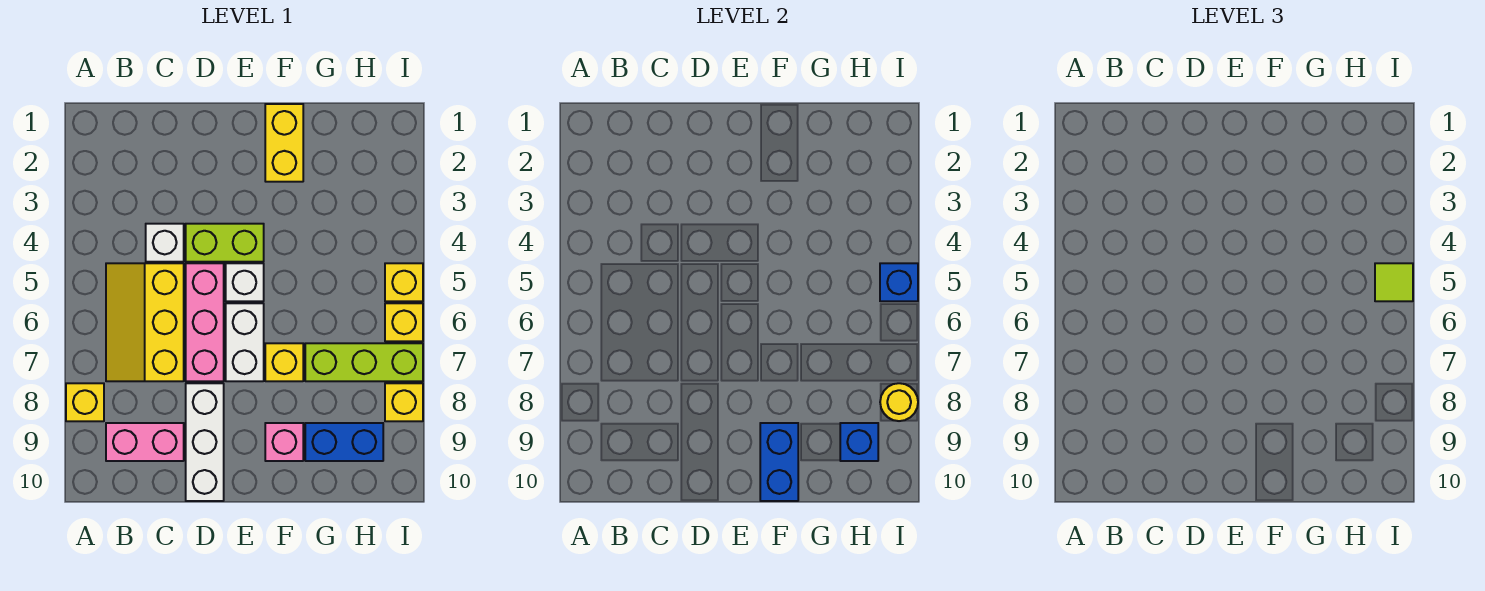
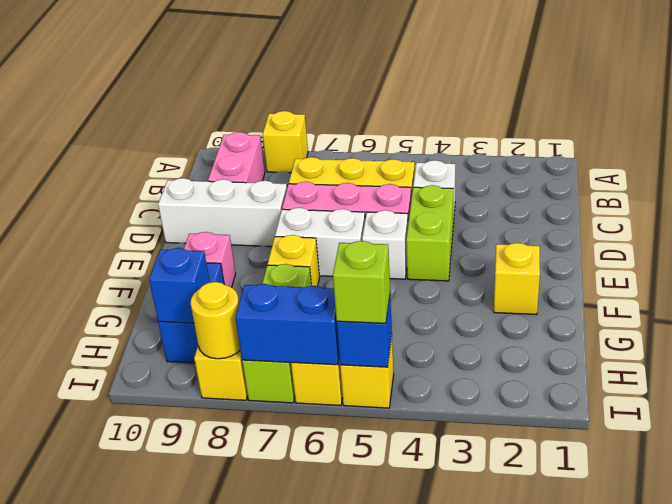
yellow brick F1:F2 level 1 -> yellow brick F2 level 1
blue brick F9:F10 level 2 -> blue brick I6:I7 level 2
lime tile I5 level 3 -> lime brick I5 level 3

